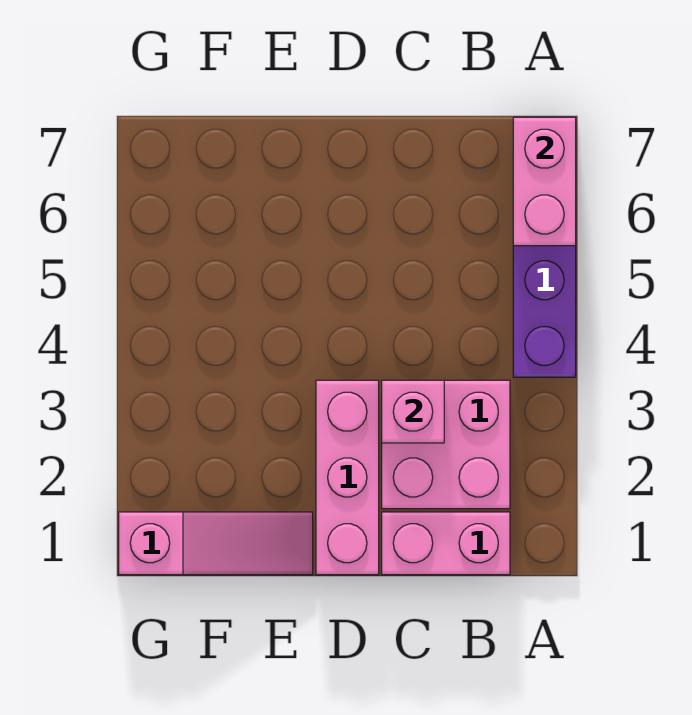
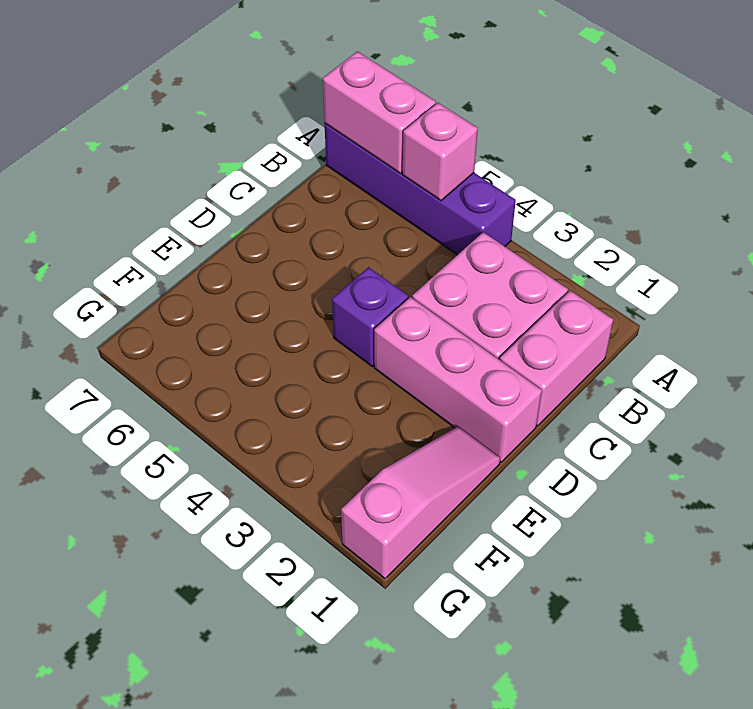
pink brick C3 level 2 -> pink brick A5 level 2
none -> purple brick D4 level 1

